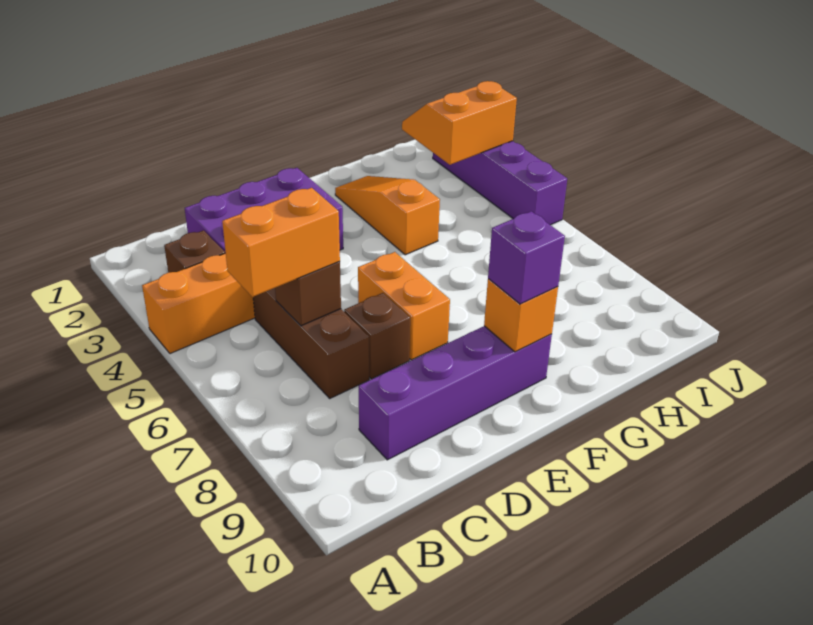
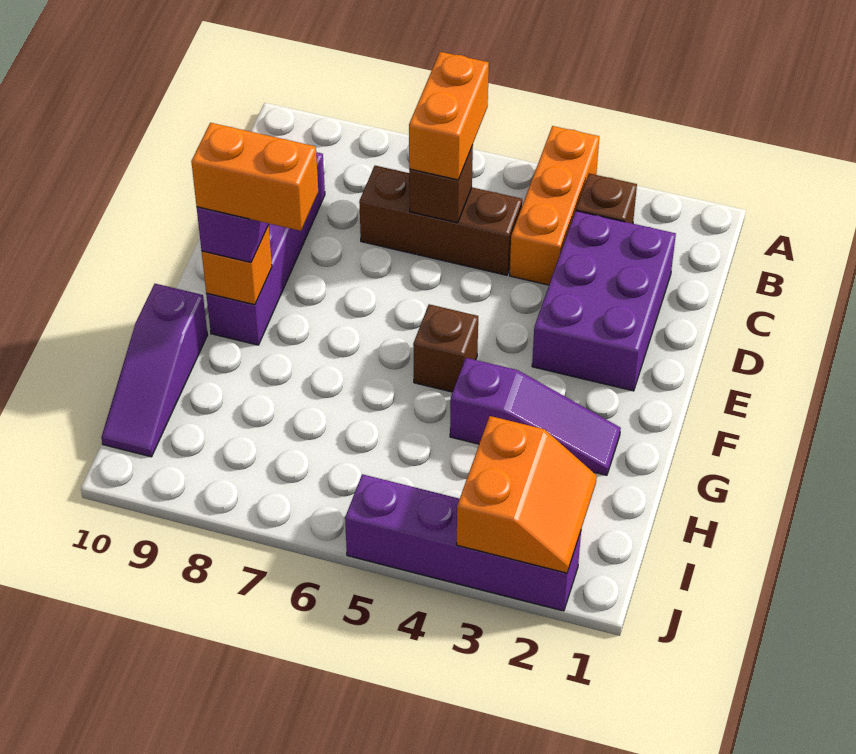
brown brick D7 level 1 -> brown brick F5 level 1
orange brick E6:E7 level 1 -> orange brick F8:F9 level 4
orange slope G2:G4 level 1 top 4 -> purple slope G2:G4 level 1 top 4
none -> purple slope G10:I10 level 1 top G

